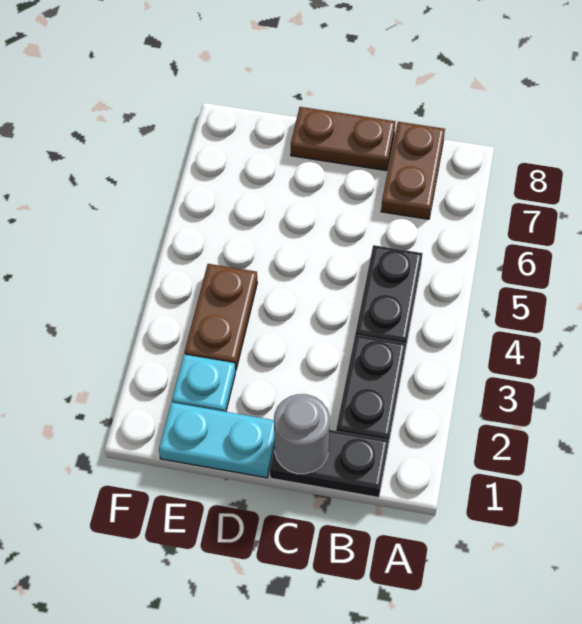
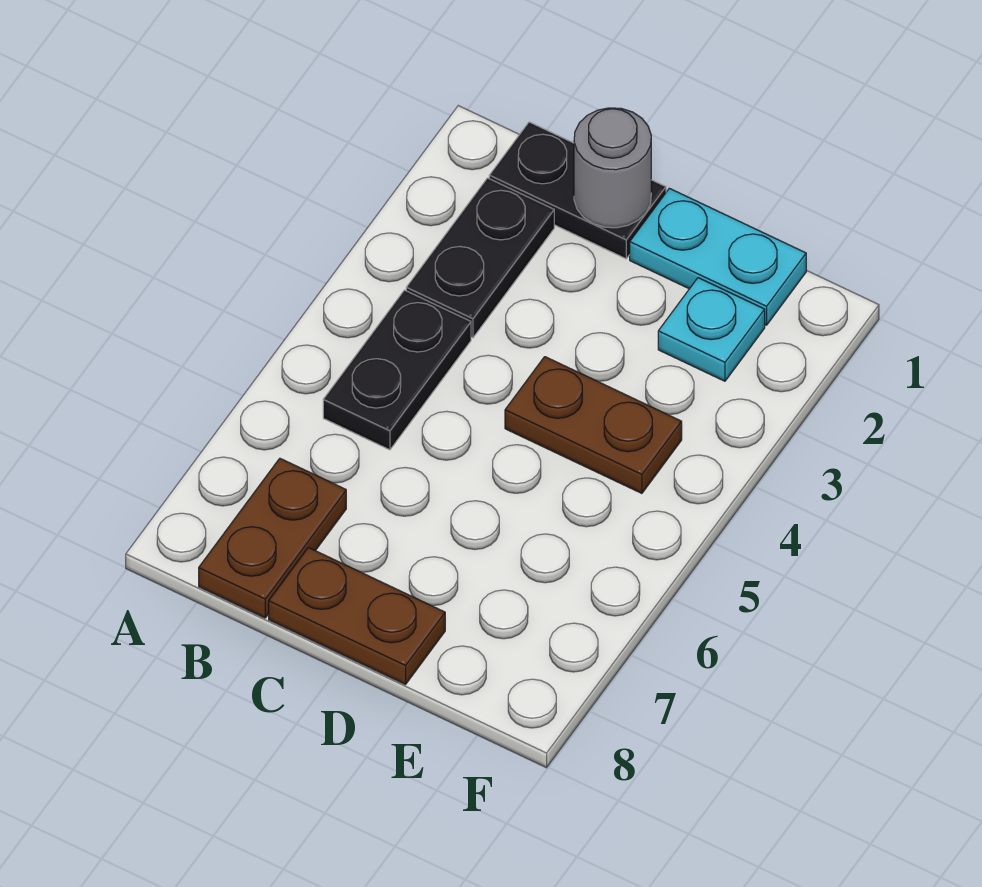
brown plate E3:E4 level 1 -> brown plate D4:E4 level 1

